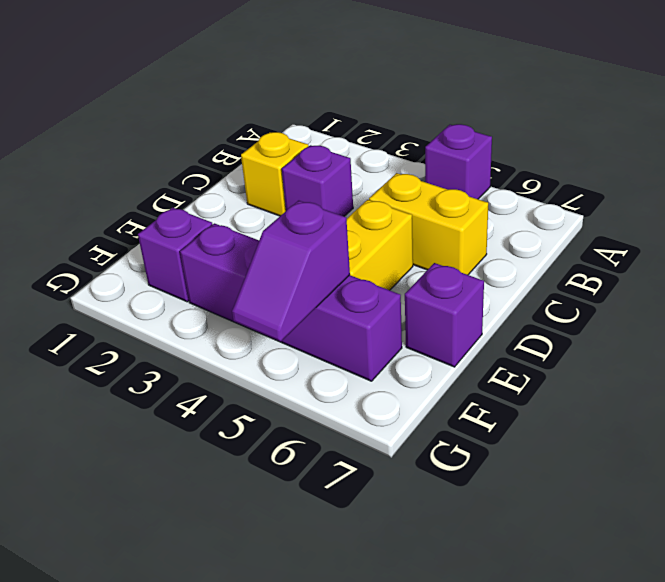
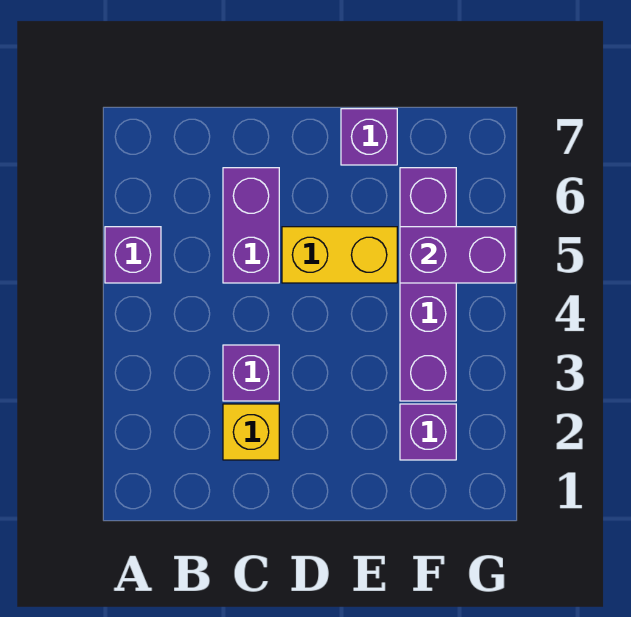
yellow brick C5:C6 level 1 -> purple brick C5:C6 level 1
purple slope F5:G5 level 2 top F -> purple brick F5:G5 level 2

